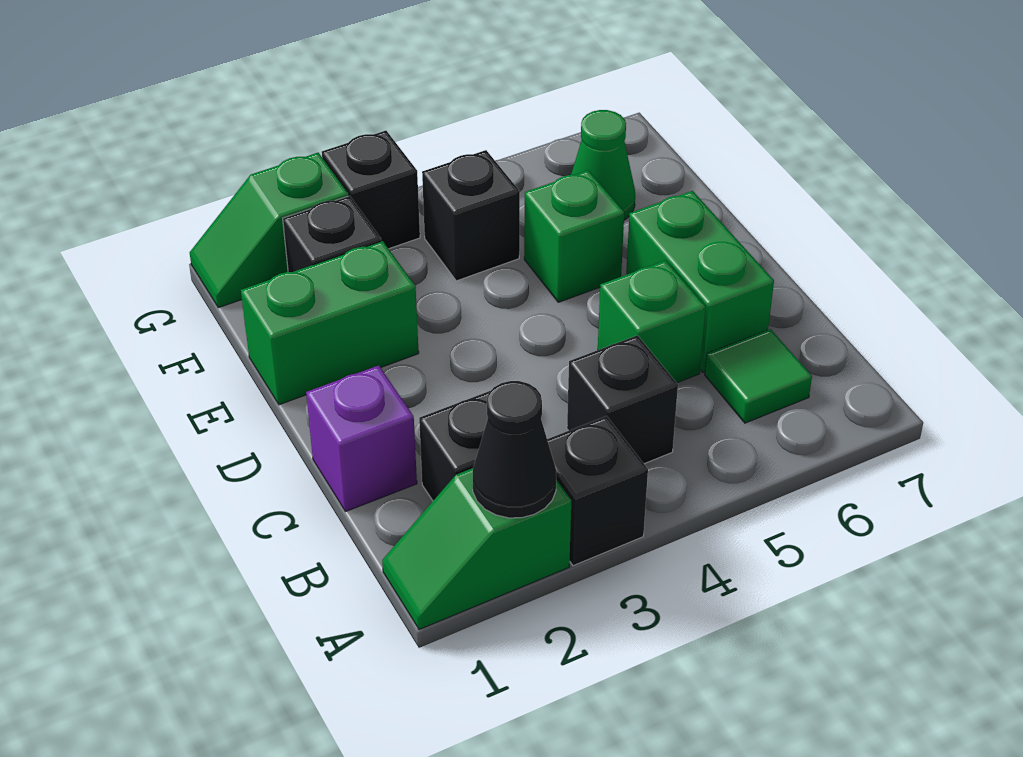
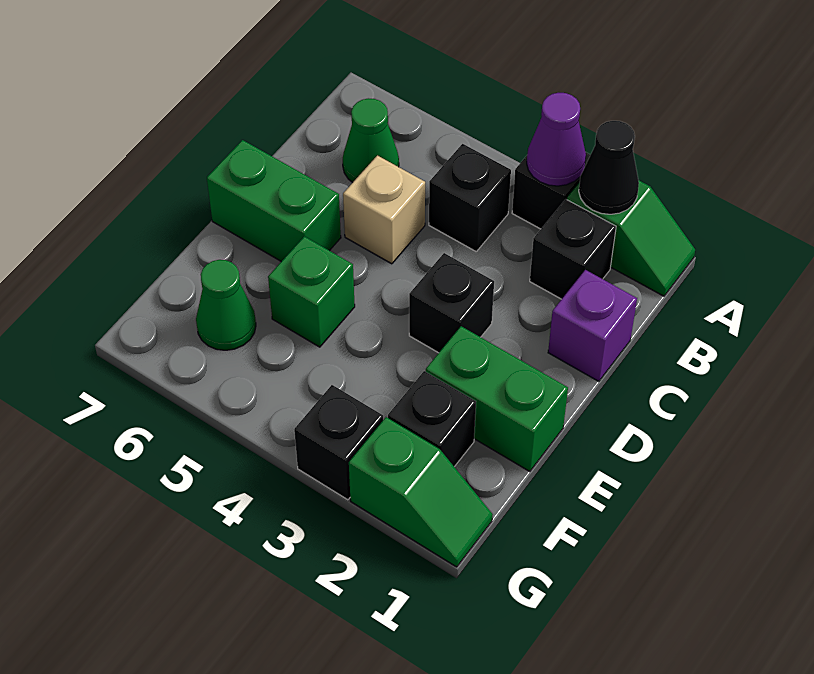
none -> purple cone A3 level 2
green tile B6 level 1 -> green cone B6 level 1
green brick C5 level 1 -> tan brick C5 level 1
green brick C6:D6 level 1 -> green brick D6:D7 level 1
black brick F4 level 1 -> black brick D3 level 1

